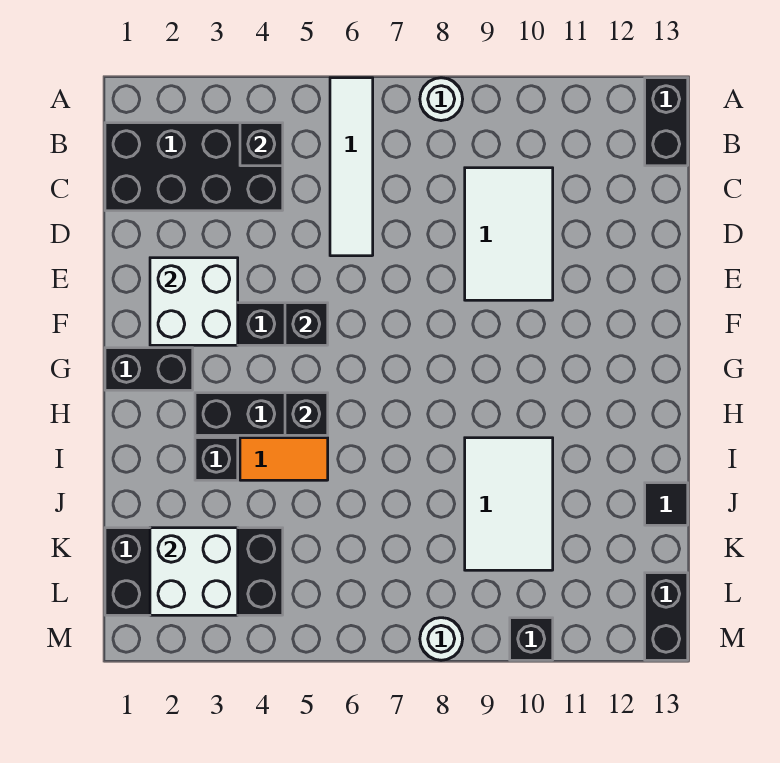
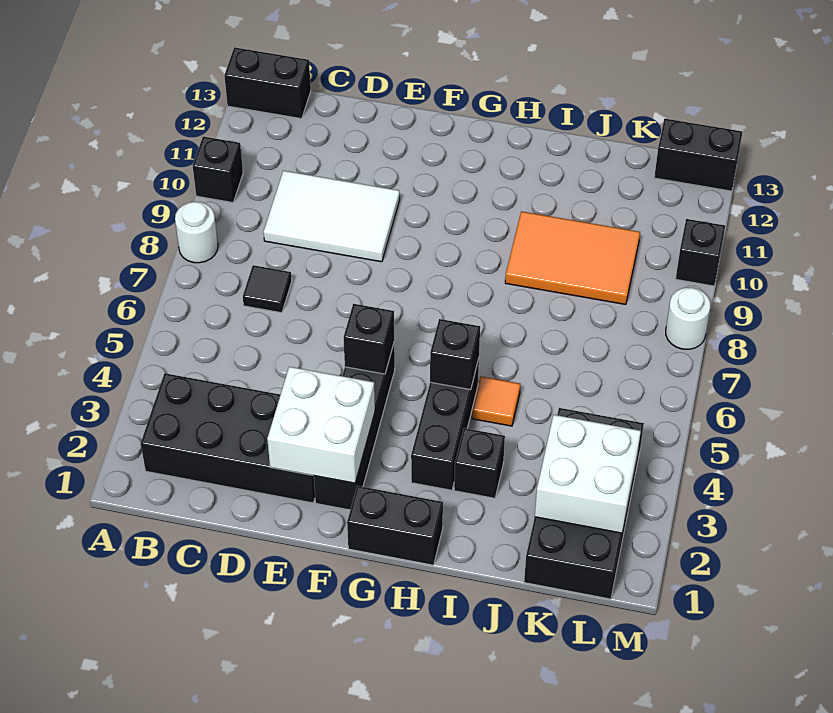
white tile A6:D6 level 1 -> none
black brick B1:C4 level 1 -> black brick B2:E3 level 1
black brick B4 level 2 -> black brick A10 level 1
black brick G1:G2 level 1 -> black brick G1:H1 level 1
orange tile I4:I5 level 1 -> orange tile I5 level 1
white tile I9:K10 level 1 -> orange tile I9:K10 level 1
black tile J13 level 1 -> black tile C7 level 1

